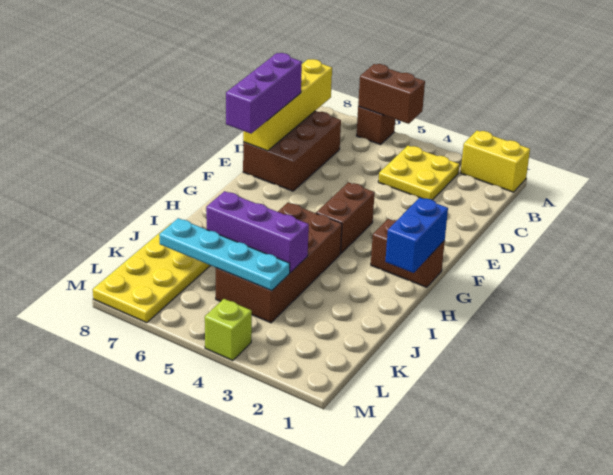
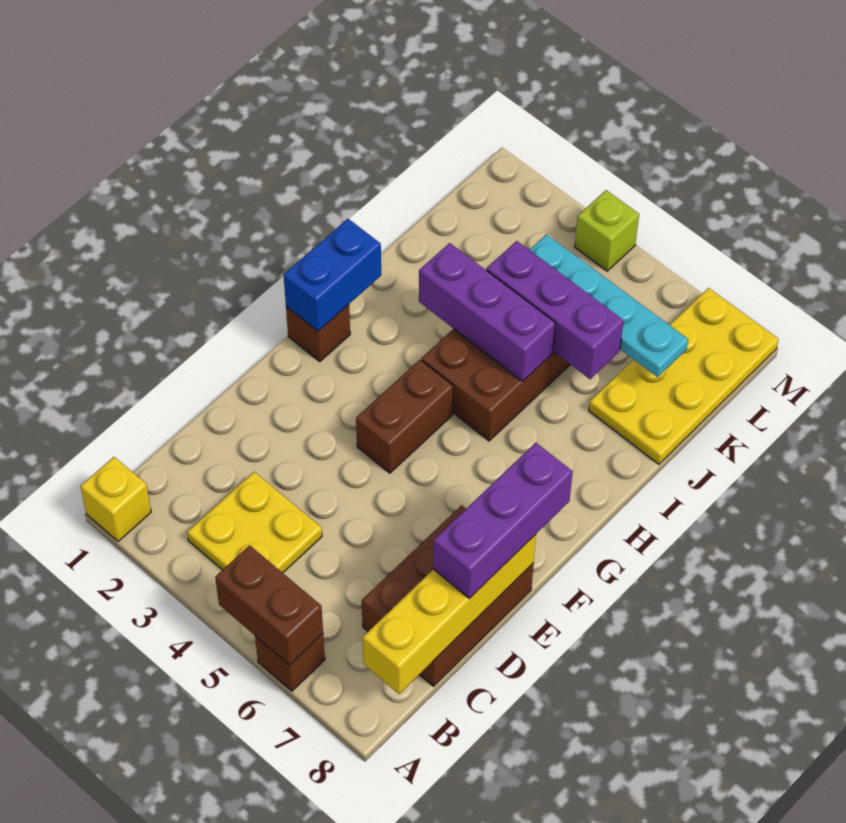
yellow brick A1:A2 level 1 -> yellow brick A1 level 1
brown brick G1:G2 level 1 -> brown brick G1 level 1
none -> purple brick I3:I5 level 2

